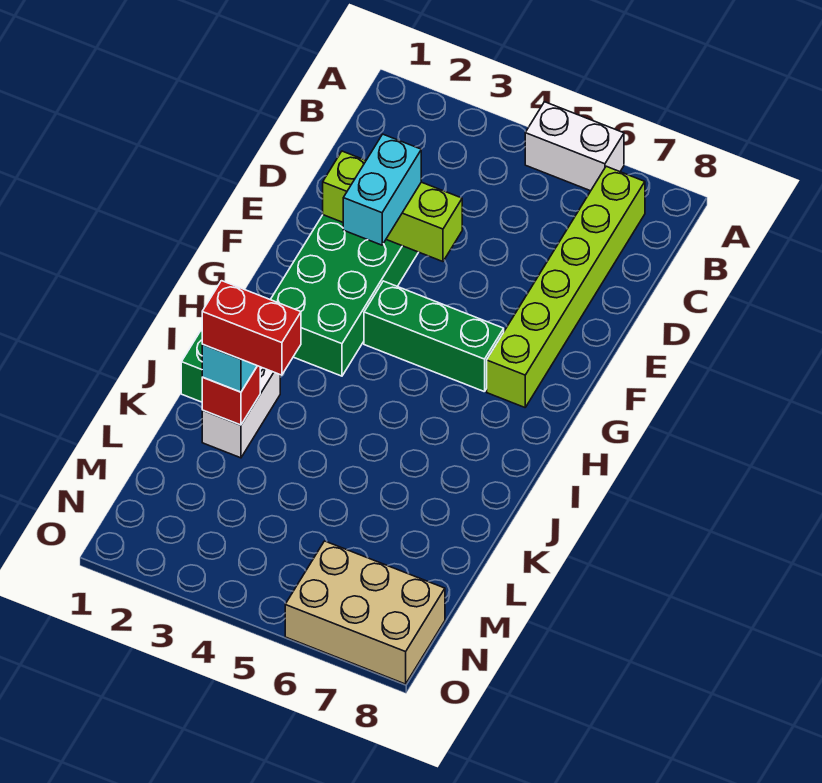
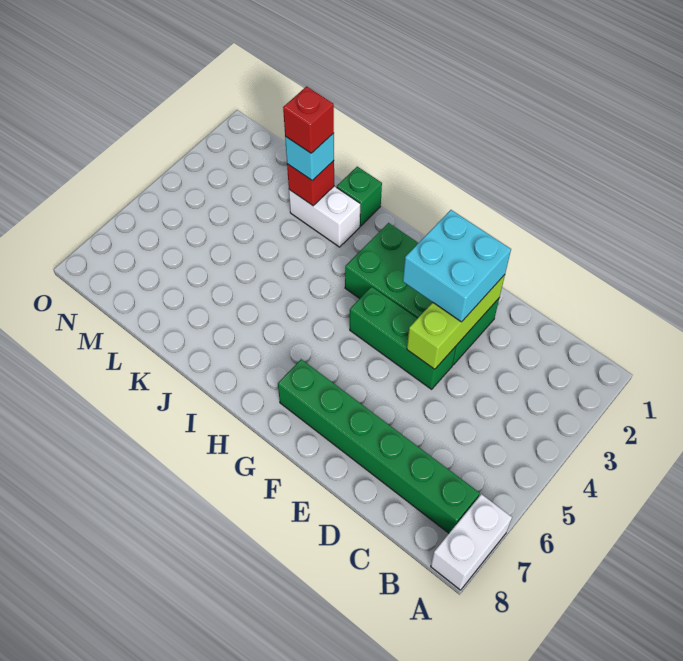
white brick A5:A6 level 1 -> white brick A7:A8 level 1
lime brick B7:G7 level 1 -> green brick B7:G7 level 1
cyan brick E3:F3 level 3 -> cyan brick E2:F3 level 3
green brick G4:G6 level 1 -> green brick E4:G4 level 1
red brick K2:K3 level 4 -> red brick K2 level 4
tan brick N6:O8 level 1 -> none

